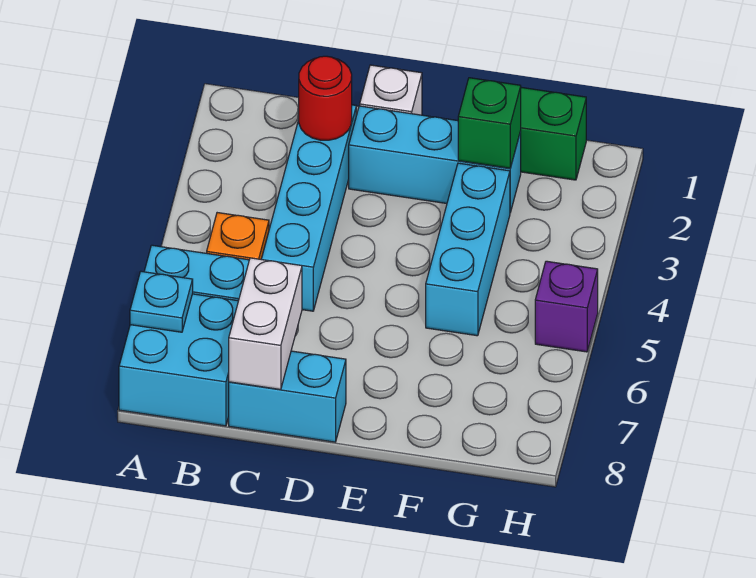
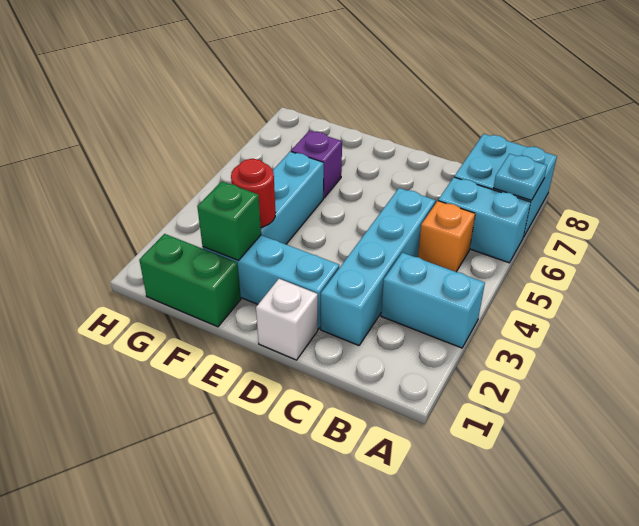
red round brick C2 level 2 -> red round brick F3 level 2
white brick C7:C8 level 2 -> none
cyan brick C8:D8 level 1 -> cyan brick A3:B3 level 1
purple brick H5 level 1 -> purple brick F6 level 1

